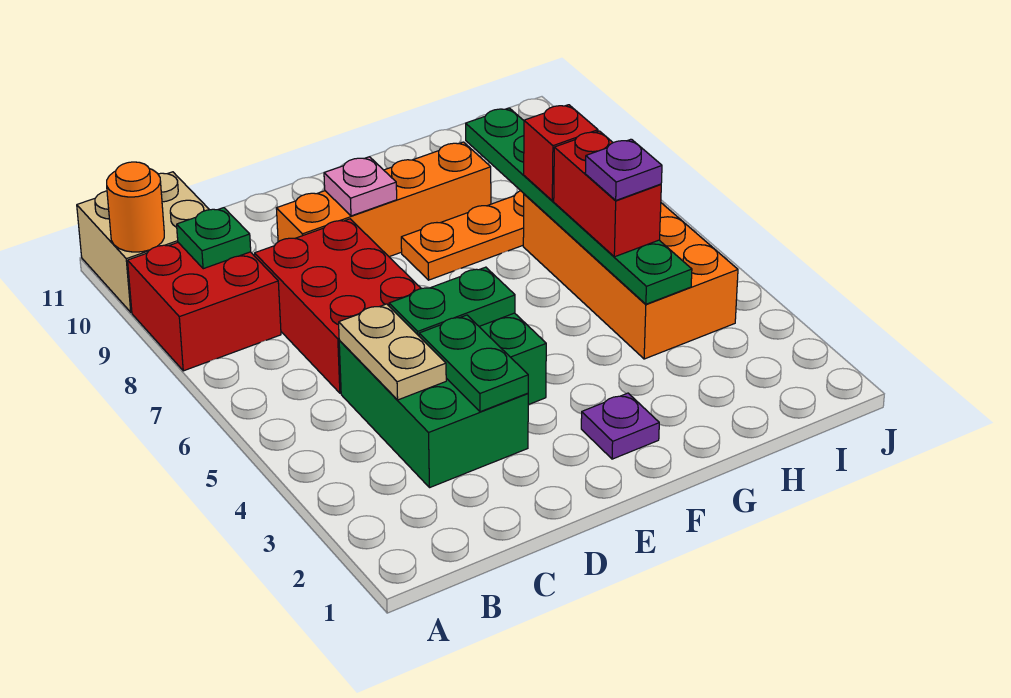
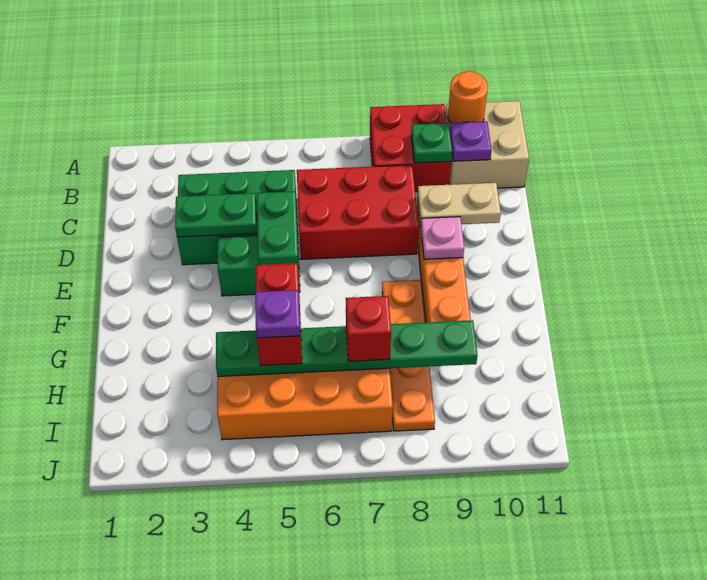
tan plate C4:C5 level 2 -> tan plate D9:D10 level 2
purple plate F2 level 1 -> purple plate B10 level 2
red brick H5:H6 level 3 -> red brick G5:H5 level 3

